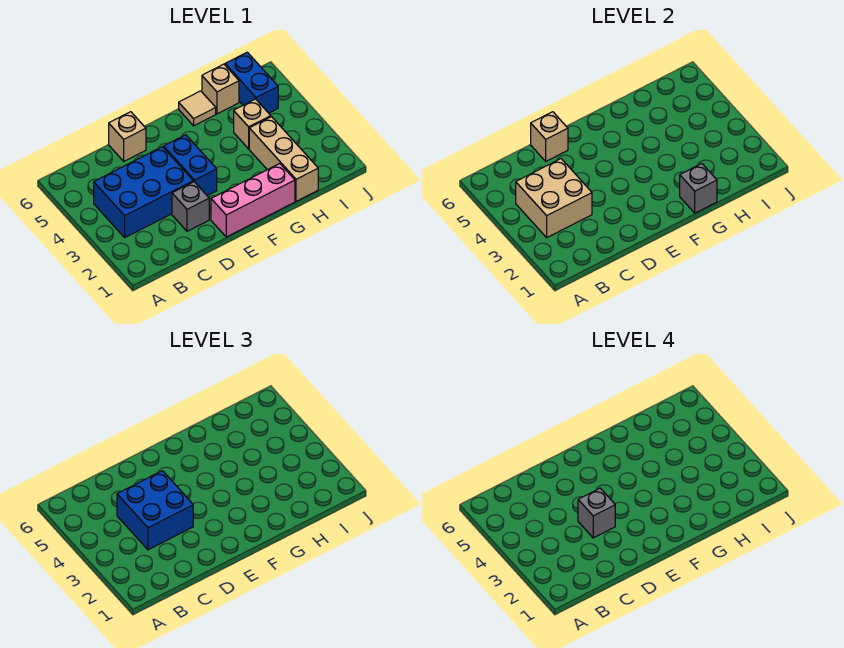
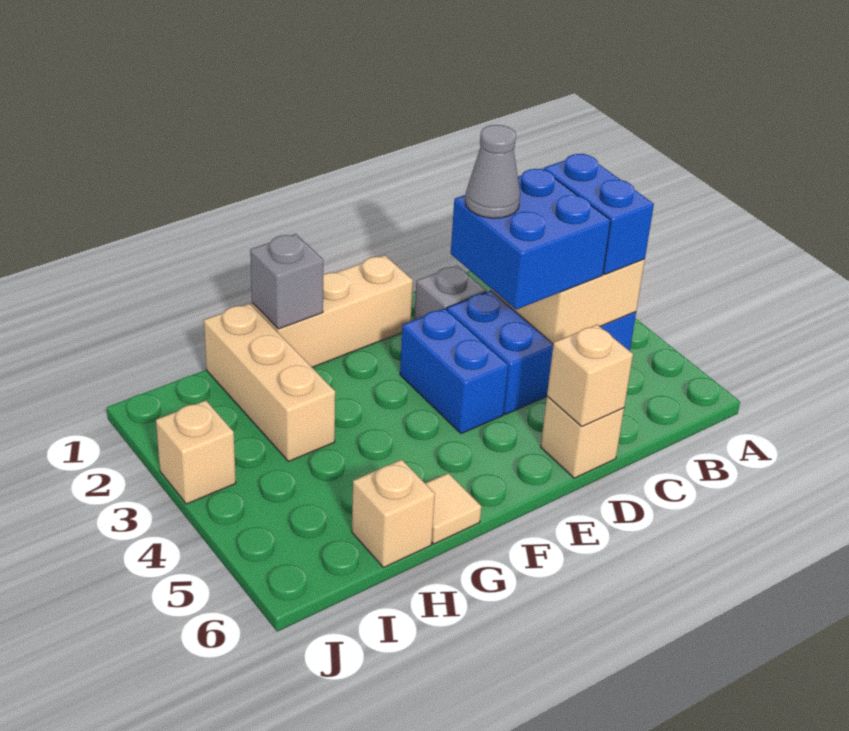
grey brick D3 level 4 -> grey cone D3 level 4
pink brick E1:G1 level 1 -> tan brick E1:G1 level 1
tan brick H4 level 1 -> tan brick J3 level 1
blue brick I5:I6 level 1 -> blue brick B3:B4 level 3

